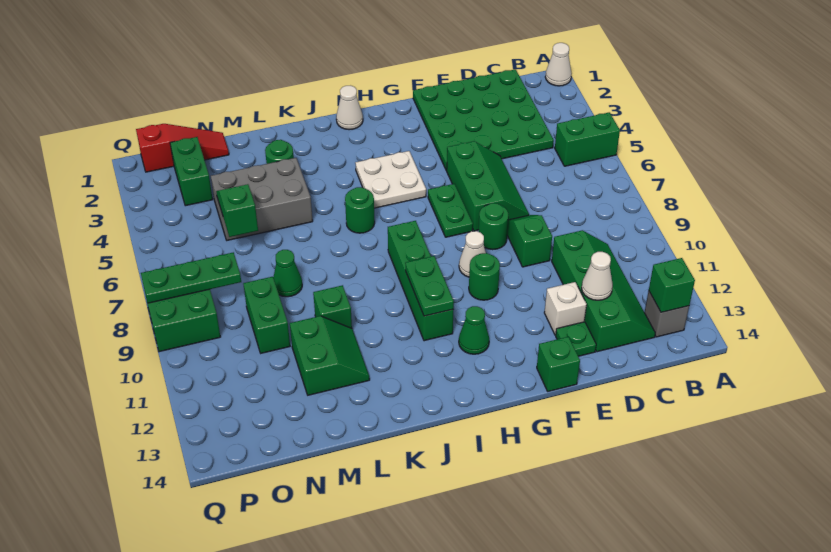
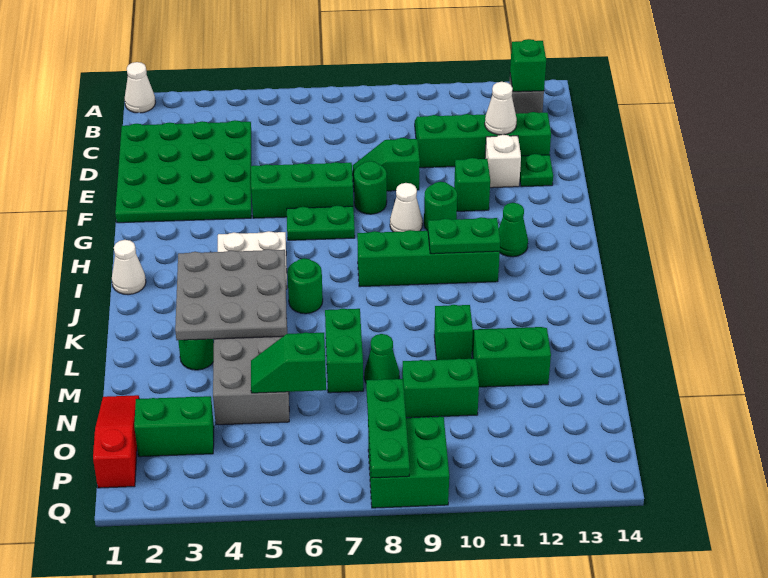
green brick A5:B5 level 1 -> green brick L7:M7 level 1
green brick F14 level 1 -> green brick F11 level 1
none -> grey plate J3:L5 level 2

